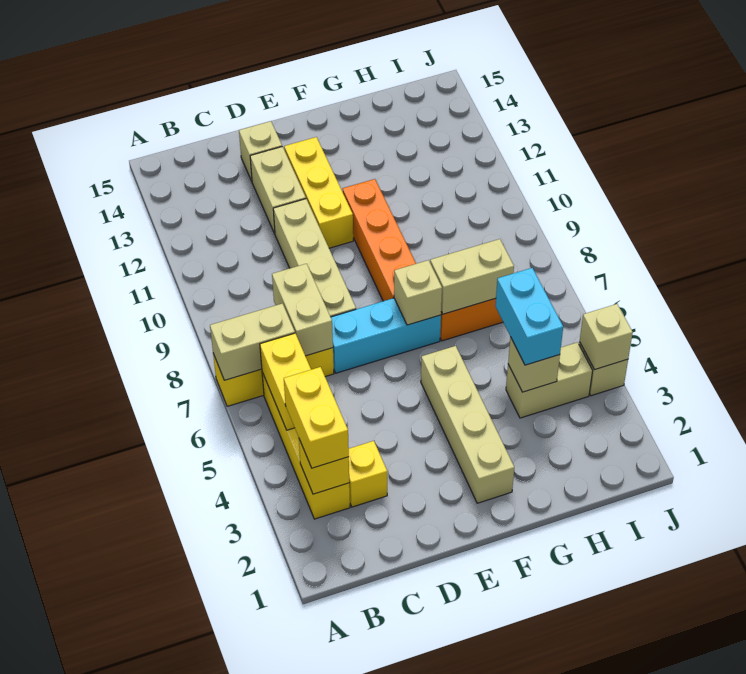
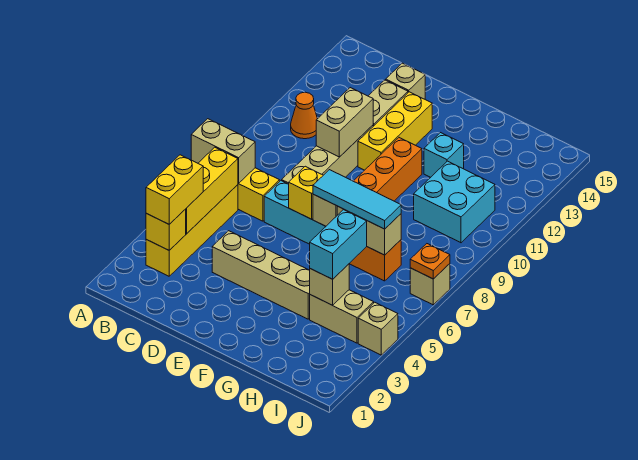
yellow brick B5:B6 level 2 -> yellow brick B4:B6 level 2
none -> orange cone B11 level 1
yellow brick C3 level 1 -> yellow brick E7 level 2
tan brick C7:C8 level 2 -> tan brick D10:D11 level 2
tan brick F2:F5 level 1 -> tan brick D4:G4 level 1
none -> cyan tile F7:H7 level 3
none -> cyan brick G12 level 1
none -> cyan brick H10:I11 level 1
tan brick J4 level 2 -> tan brick J7 level 1
none -> orange plate J7 level 2

